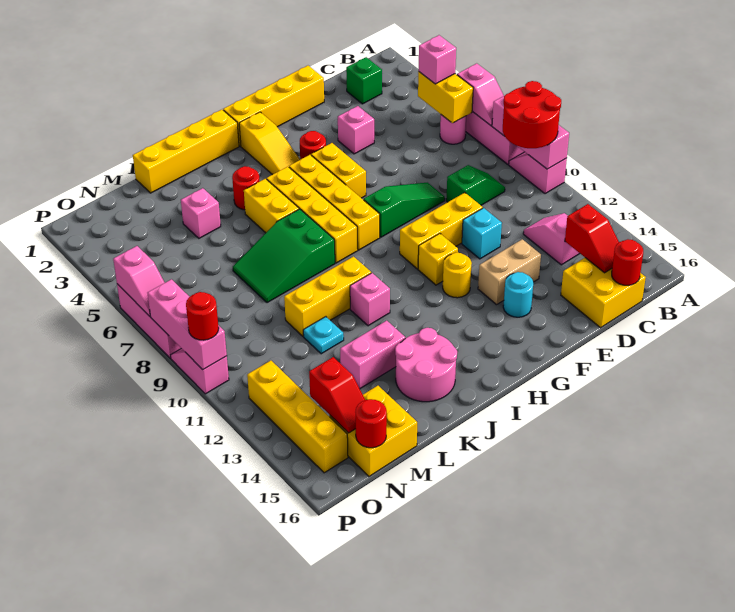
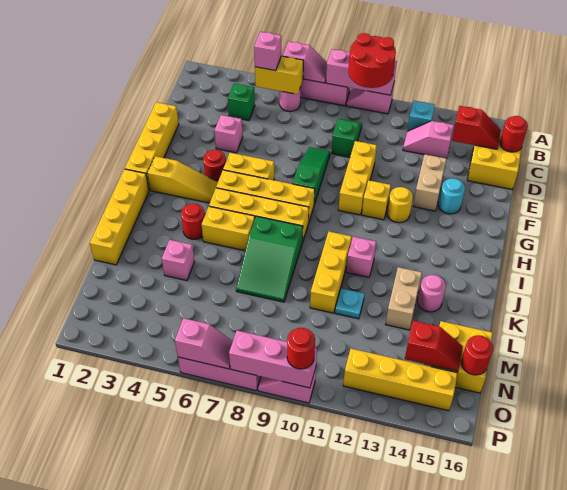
green brick C2 level 1 -> green brick C4 level 1
cyan brick E11 level 1 -> cyan brick B12 level 1
pink round brick J14:K15 level 1 -> pink round brick K14 level 1
pink brick K13:L13 level 1 -> tan brick K13:L13 level 1

